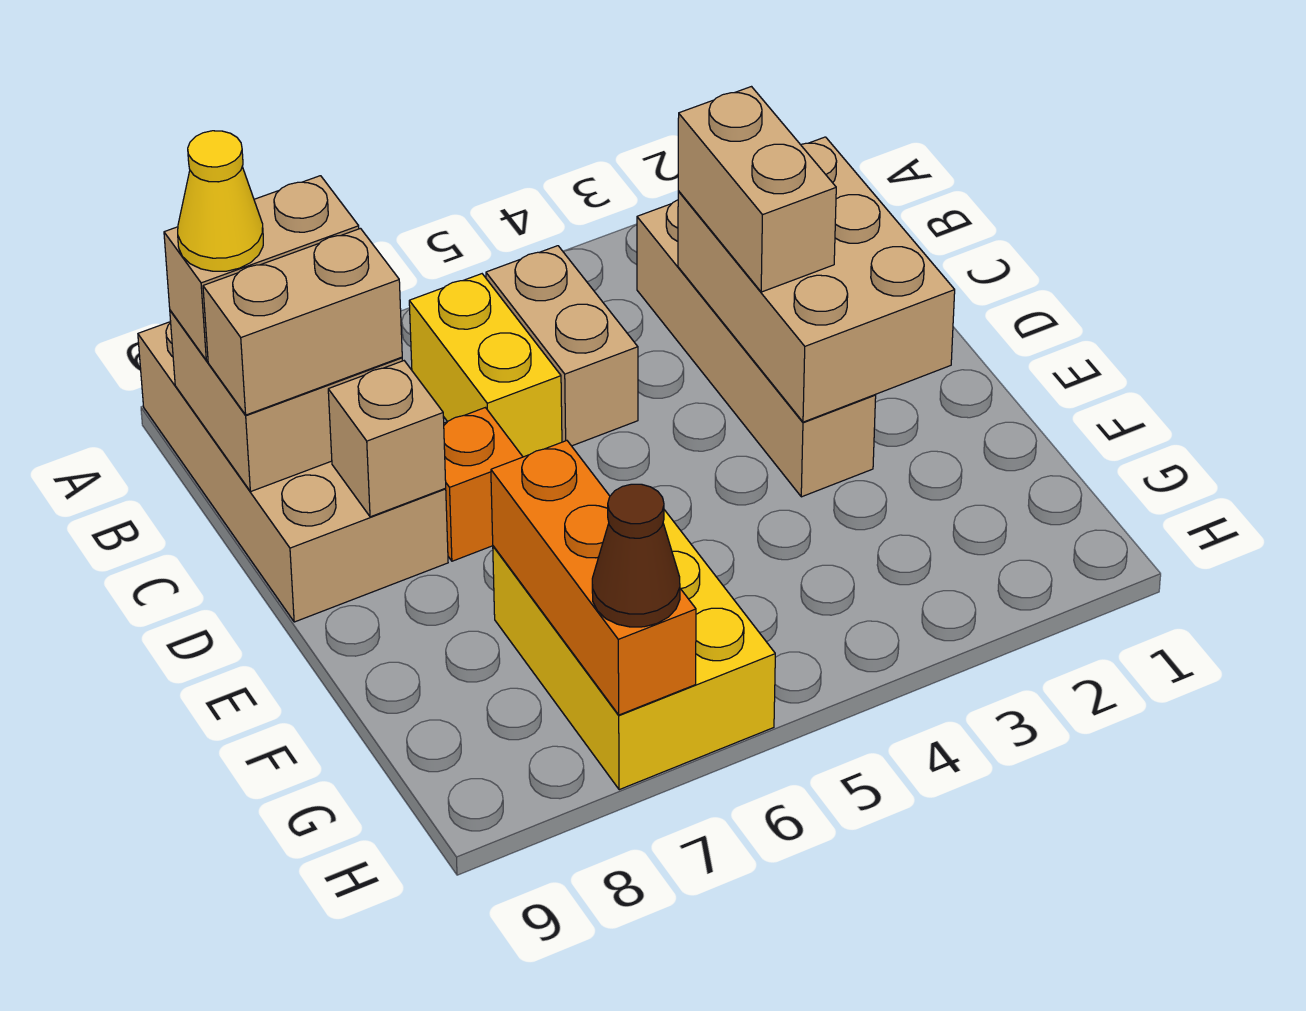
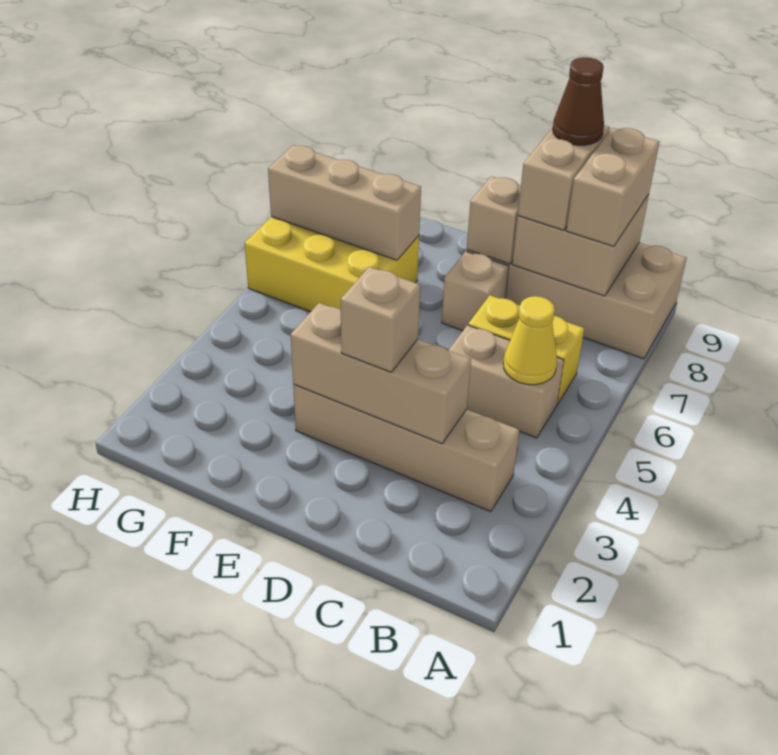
yellow cone B9 level 4 -> yellow cone B5 level 2
tan brick C2:E3 level 2 -> tan brick C3:E3 level 2
tan brick C3:D3 level 3 -> tan brick D3 level 3
orange brick D7 level 1 -> tan brick D7 level 1
orange brick F7:H7 level 2 -> tan brick F7:H7 level 2
brown cone H7 level 3 -> brown cone C9 level 4

